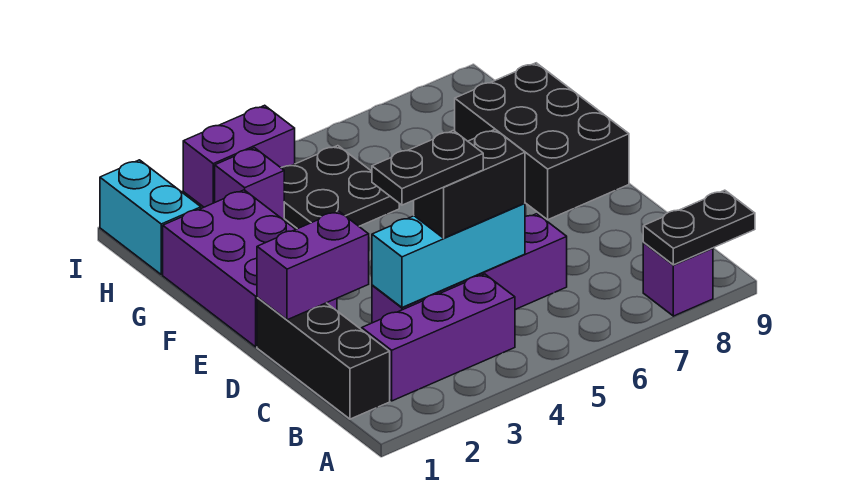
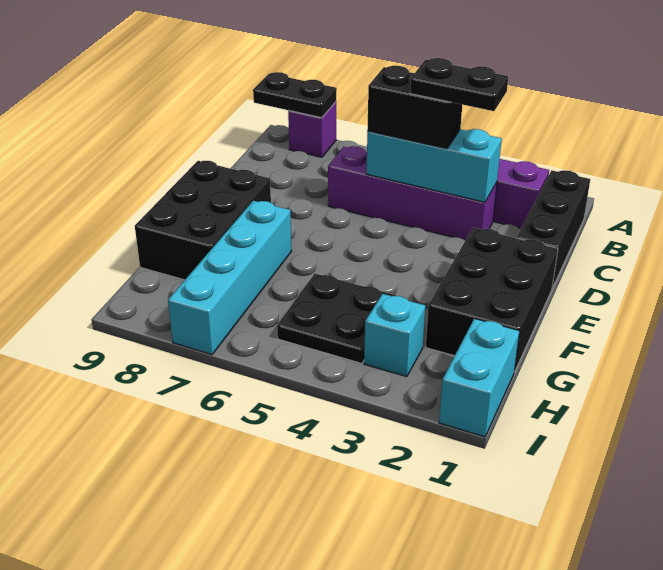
purple brick D1:D2 level 2 -> none
purple brick E1:G2 level 1 -> black brick E1:G2 level 1
none -> cyan brick F7:I7 level 1
purple brick H3 level 1 -> cyan brick H3 level 1
purple brick I3:I4 level 1 -> none

